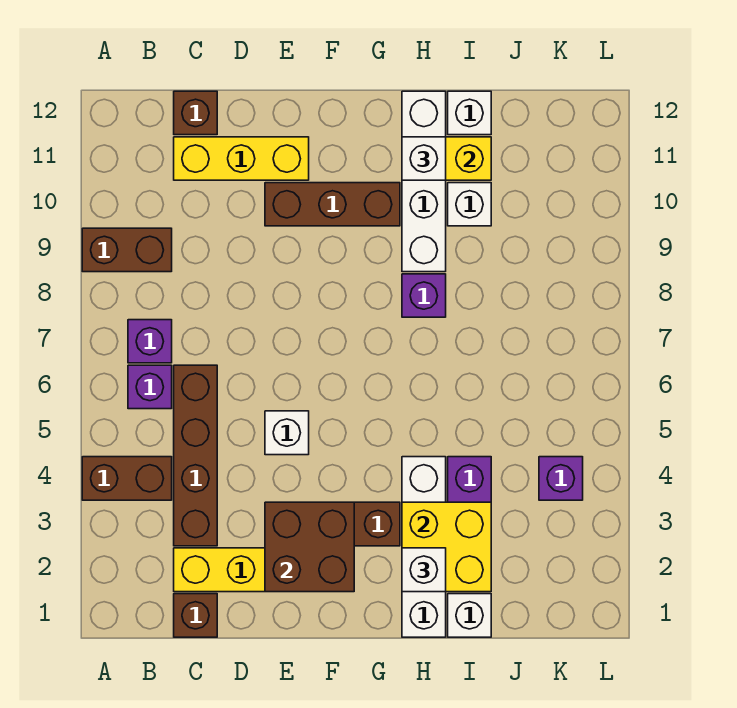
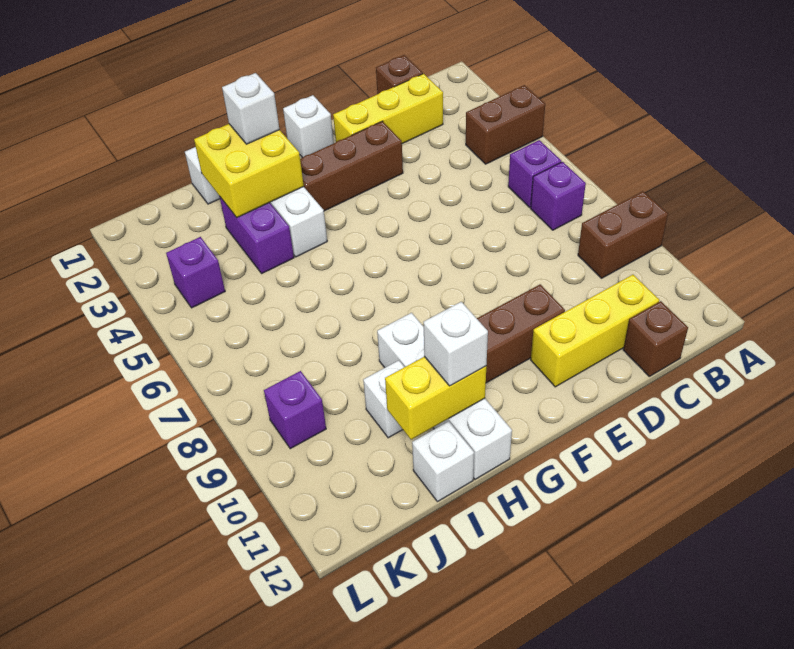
brown brick C3:C6 level 1 -> none
brown brick E2:F3 level 2 -> none
white brick E5 level 1 -> white brick F1 level 1
purple brick H8 level 1 -> purple brick K9 level 1

